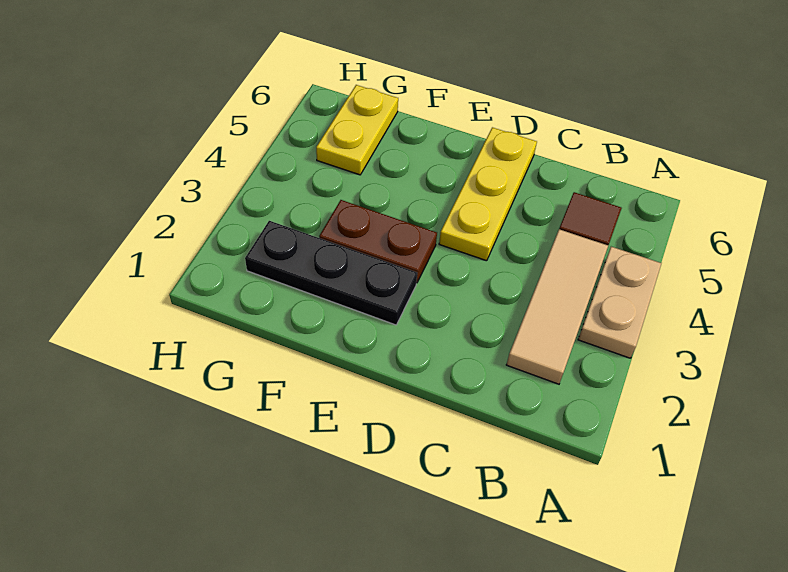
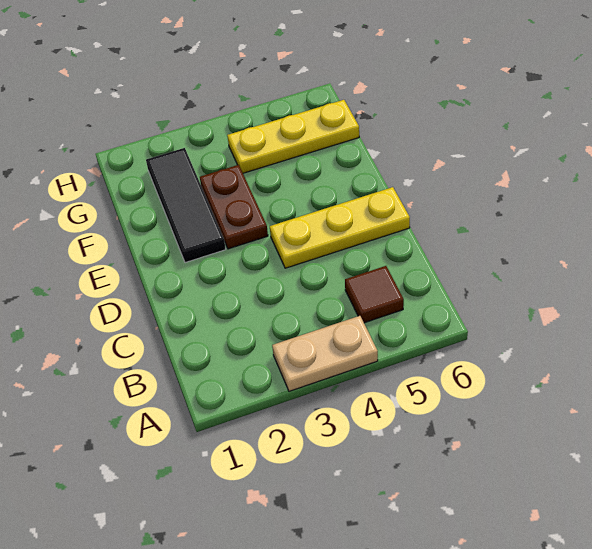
tan tile B2:B4 level 1 -> none
black plate E2:G2 level 1 -> black tile E2:G2 level 1
yellow plate G5:G6 level 1 -> yellow plate G4:G6 level 1

